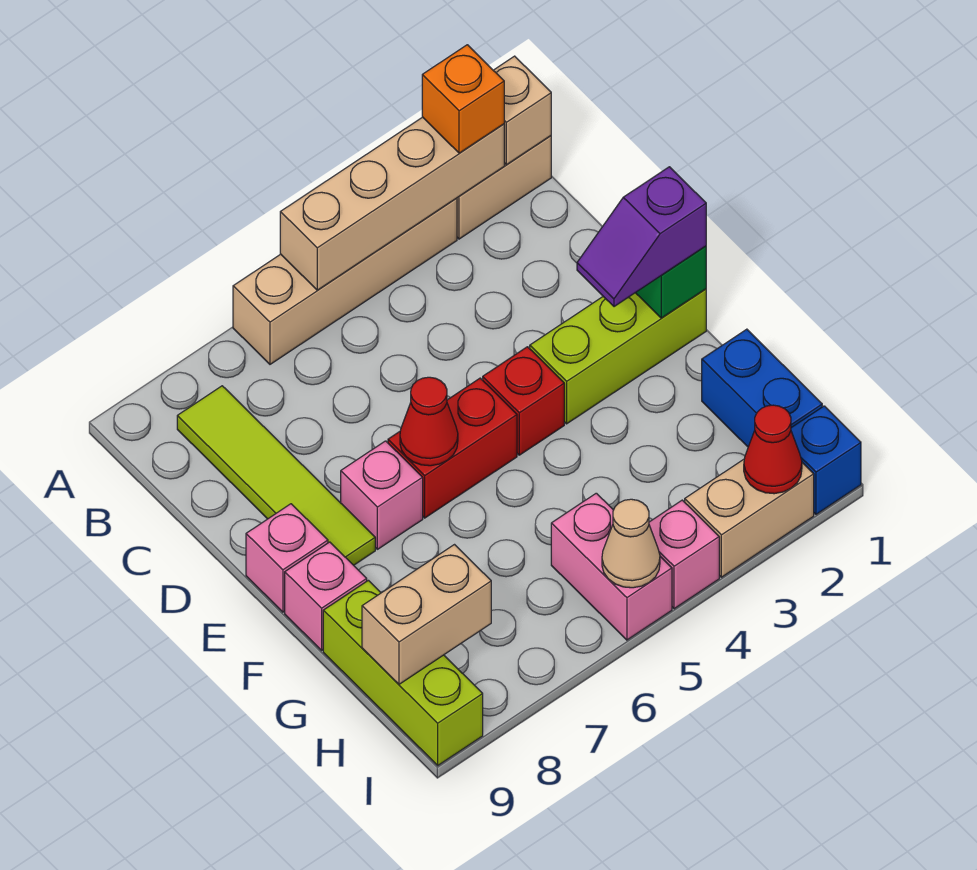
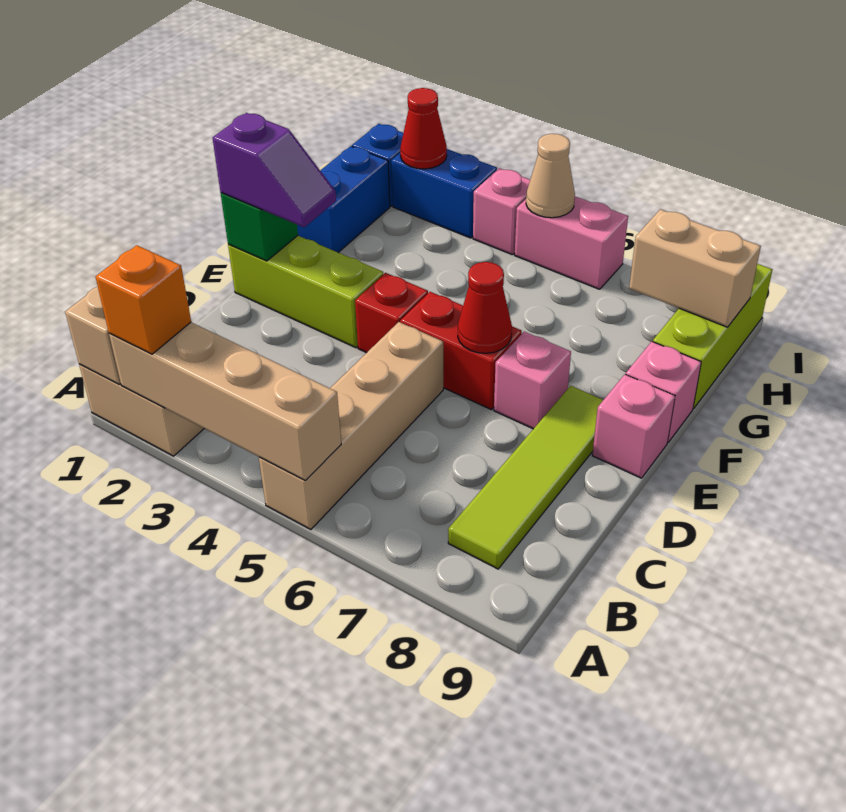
tan brick A3:A6 level 1 -> tan brick A5:D5 level 1
pink brick H5:I5 level 1 -> pink brick I5:I6 level 1
tan brick I2:I3 level 1 -> blue brick I2:I3 level 1

